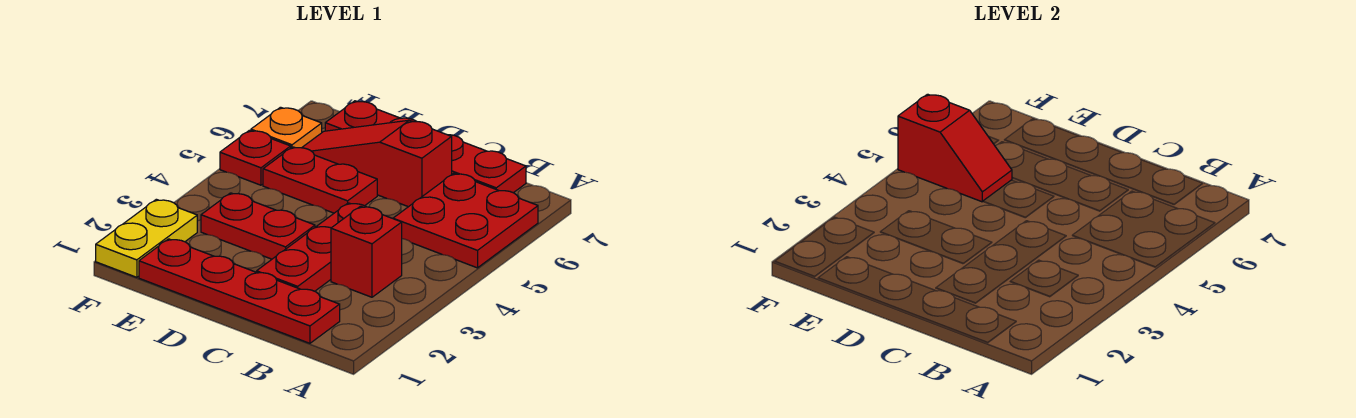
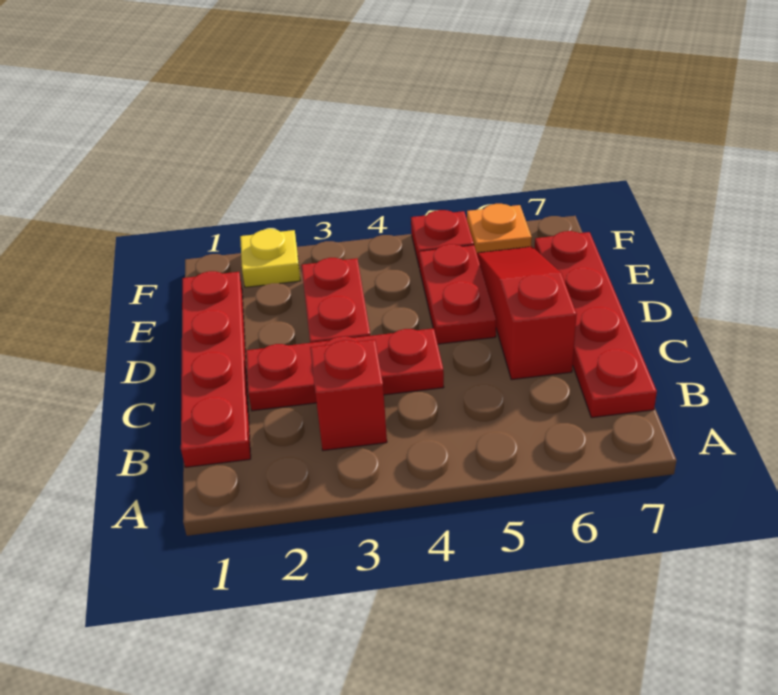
red plate A5:B6 level 1 -> none
red slope E5:F5 level 2 top F -> none
yellow plate F1:F2 level 1 -> yellow plate F2 level 1

